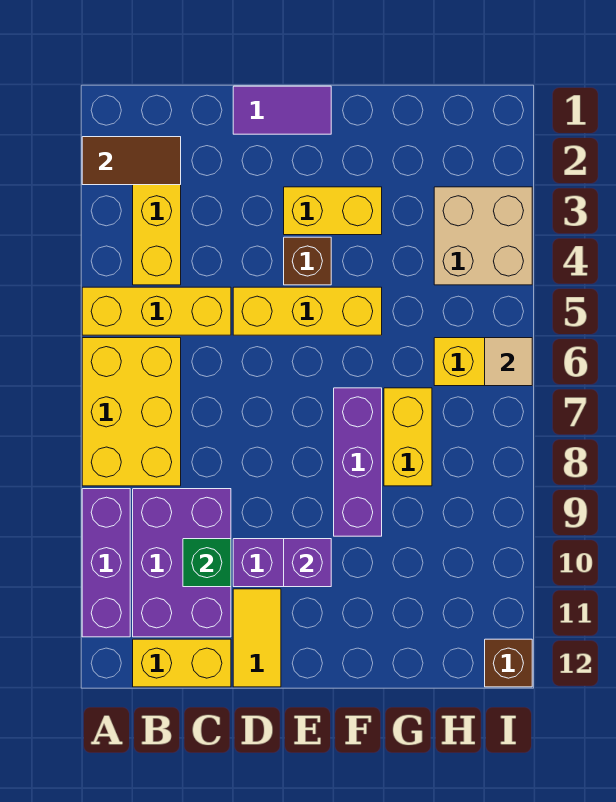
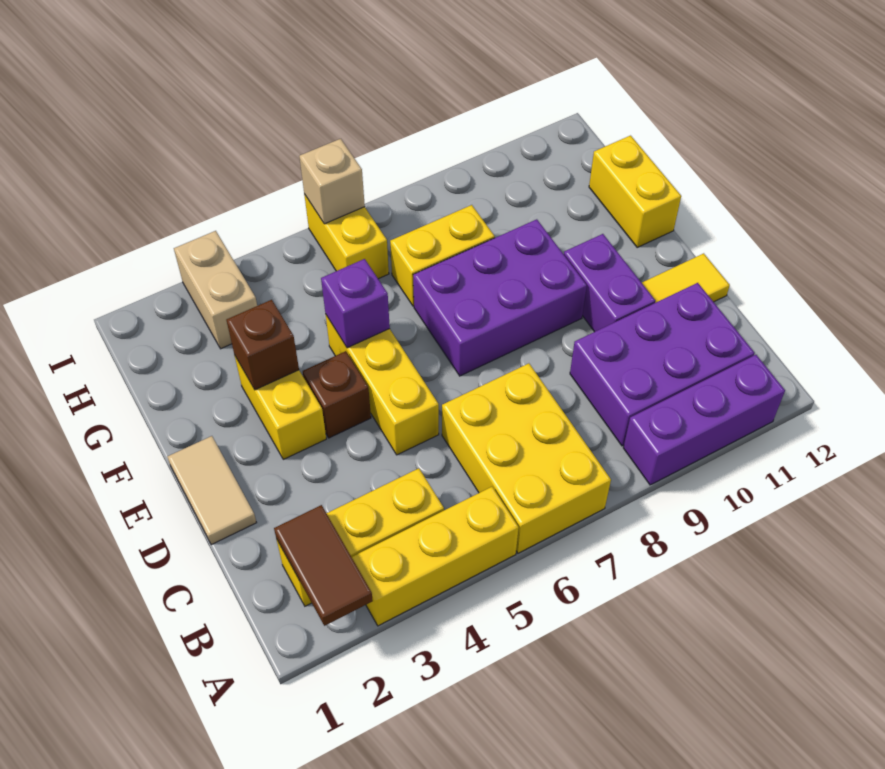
yellow brick A5:C5 level 1 -> yellow brick A3:A5 level 1
yellow brick A6:B8 level 1 -> yellow brick A6:C7 level 1
yellow brick B12:C12 level 1 -> yellow brick F12:G12 level 1
green brick C10 level 2 -> none
purple tile D1:E1 level 1 -> tan tile D1:E1 level 1
purple brick E10 level 2 -> purple brick F5 level 2
purple brick F7:F9 level 1 -> purple brick E7:F9 level 1
tan brick H3:I4 level 1 -> tan brick H3:I3 level 1
tan tile I6 level 2 -> tan brick I6 level 2
brown brick I12 level 1 -> brown brick F3 level 2

